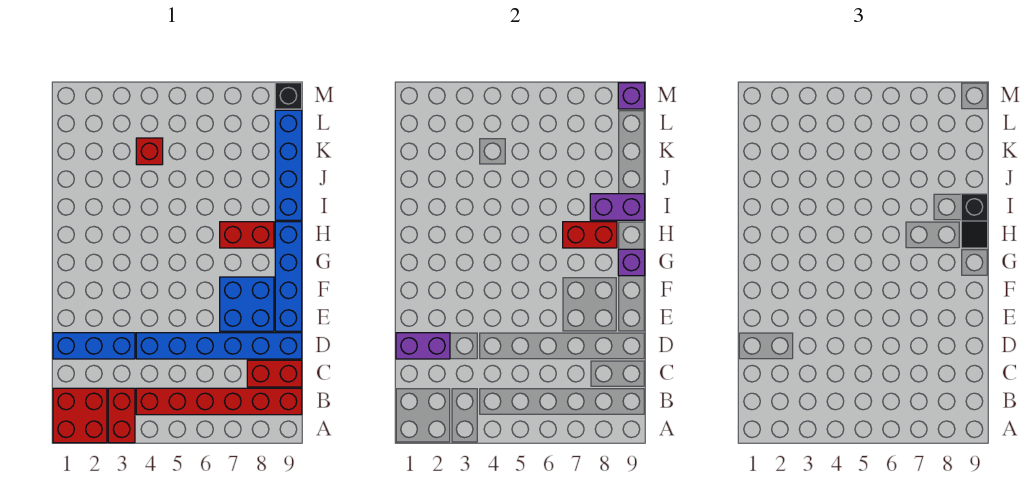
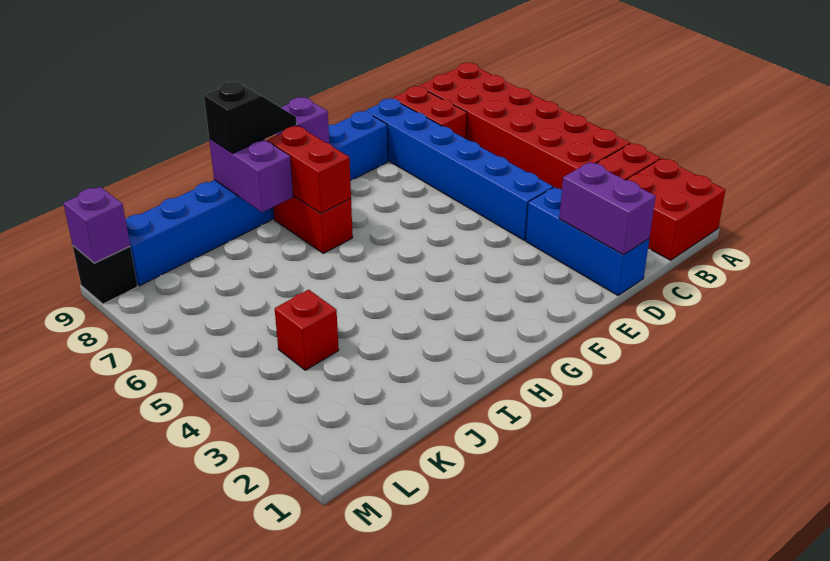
red brick B4:B9 level 1 -> red brick A4:B9 level 1
blue brick E7:F8 level 1 -> none

